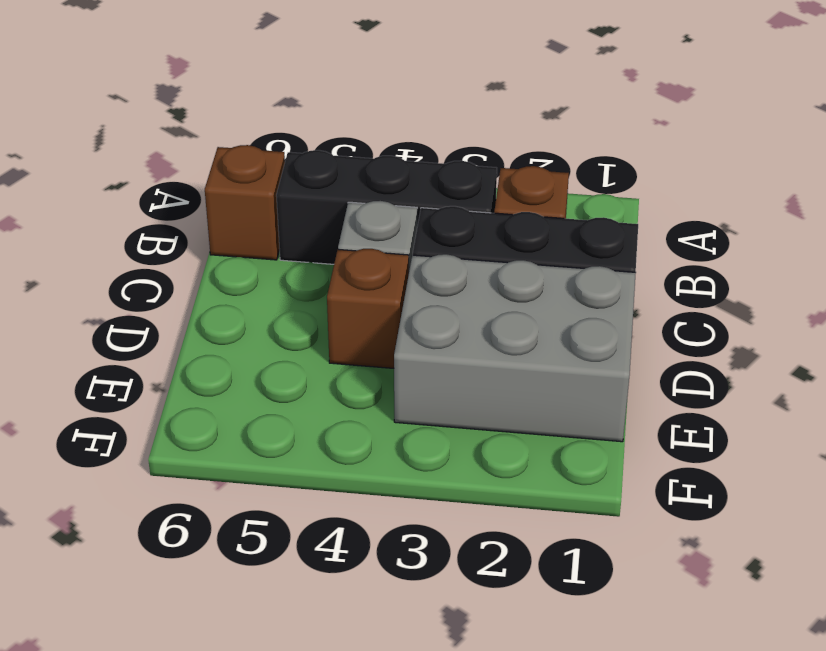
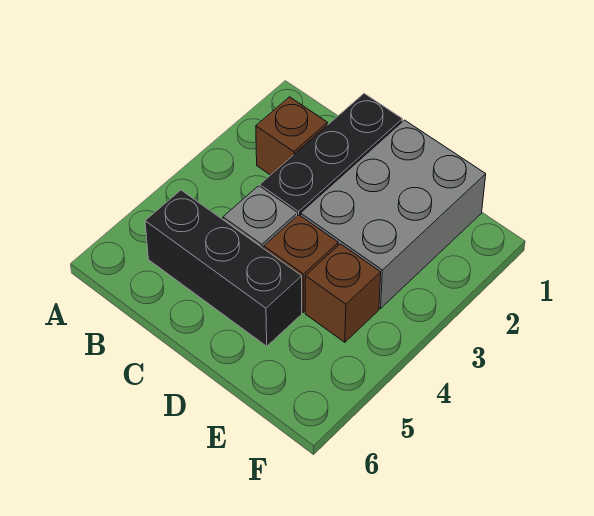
black brick B3:B5 level 1 -> black brick B5:D5 level 1
brown brick B6 level 1 -> brown brick E4 level 1

